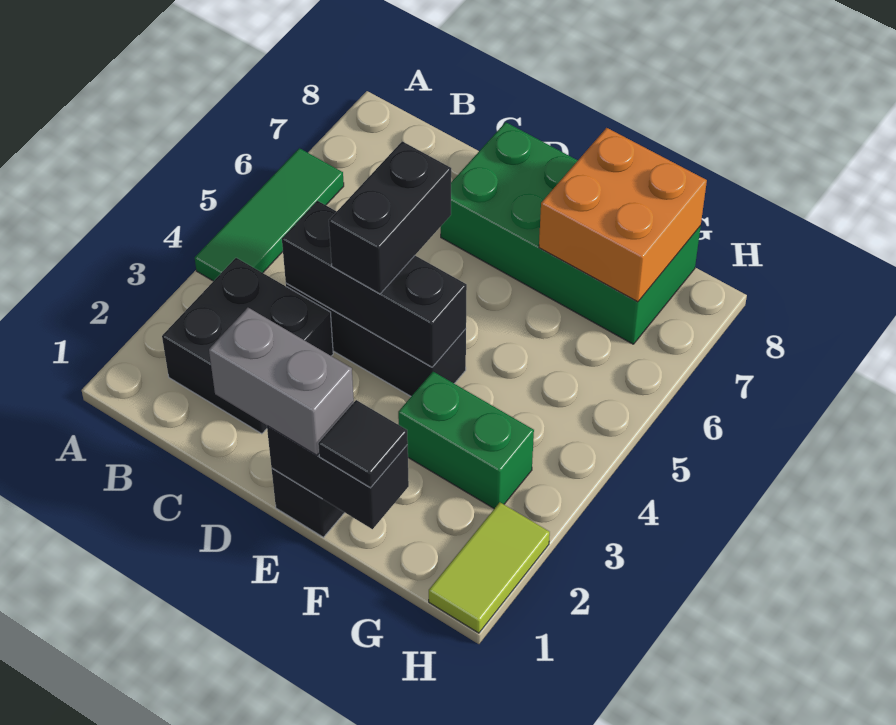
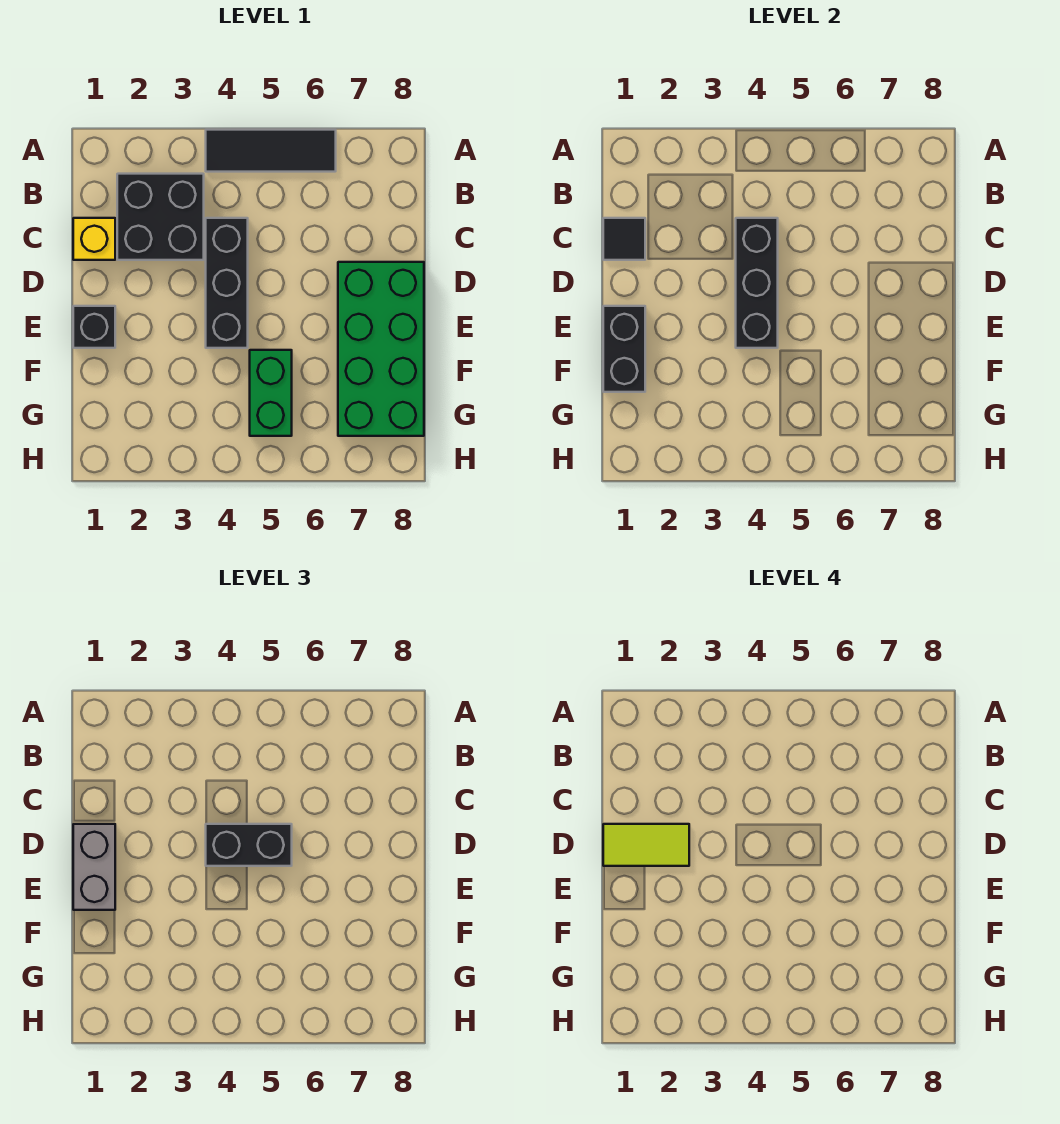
green tile A4:A6 level 1 -> black tile A4:A6 level 1
none -> yellow brick C1 level 1
black tile F1 level 3 -> black tile C1 level 2
green brick F3:G3 level 1 -> green brick F5:G5 level 1
orange brick F7:G8 level 2 -> none
lime tile H1:H2 level 1 -> lime tile D1:D2 level 4

